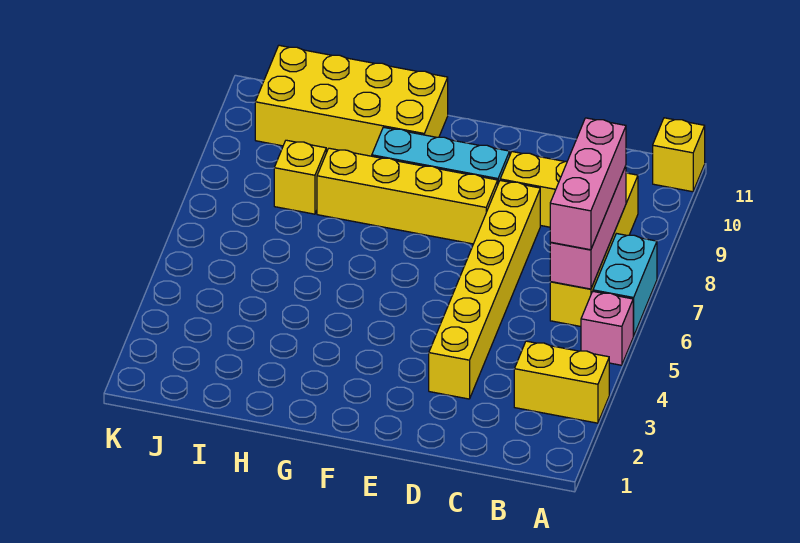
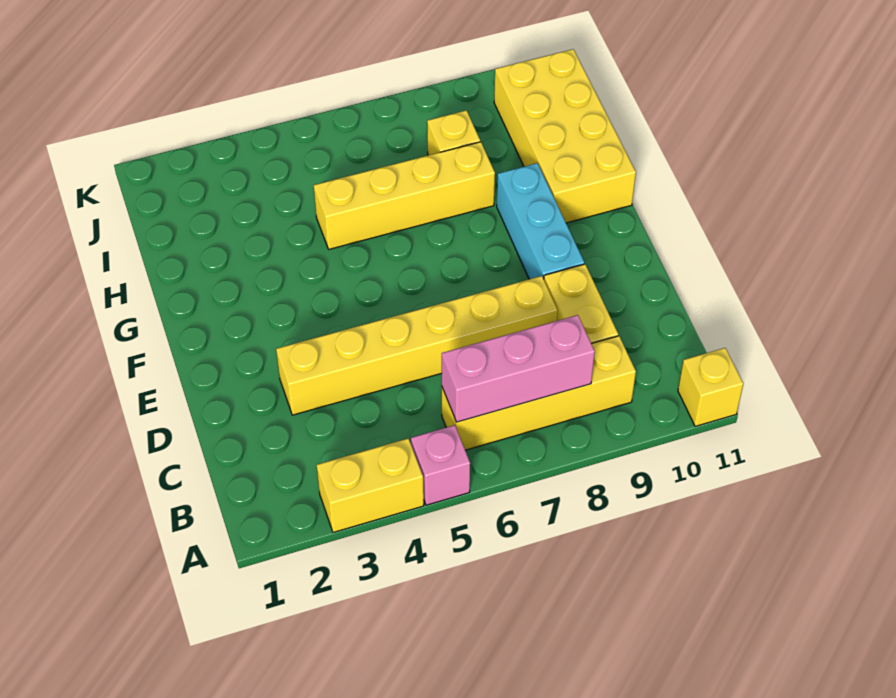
yellow brick A3:B3 level 1 -> yellow brick A3:A4 level 1
cyan brick A6:A7 level 1 -> none
pink brick B6:B8 level 3 -> none
yellow brick E8:H8 level 1 -> yellow brick H5:H8 level 1

